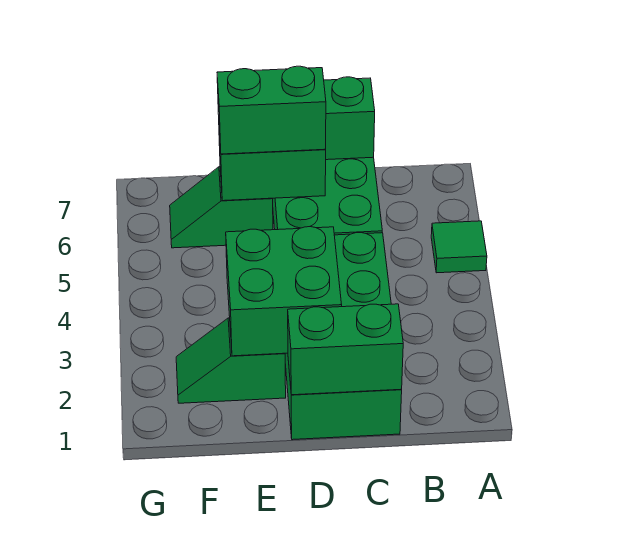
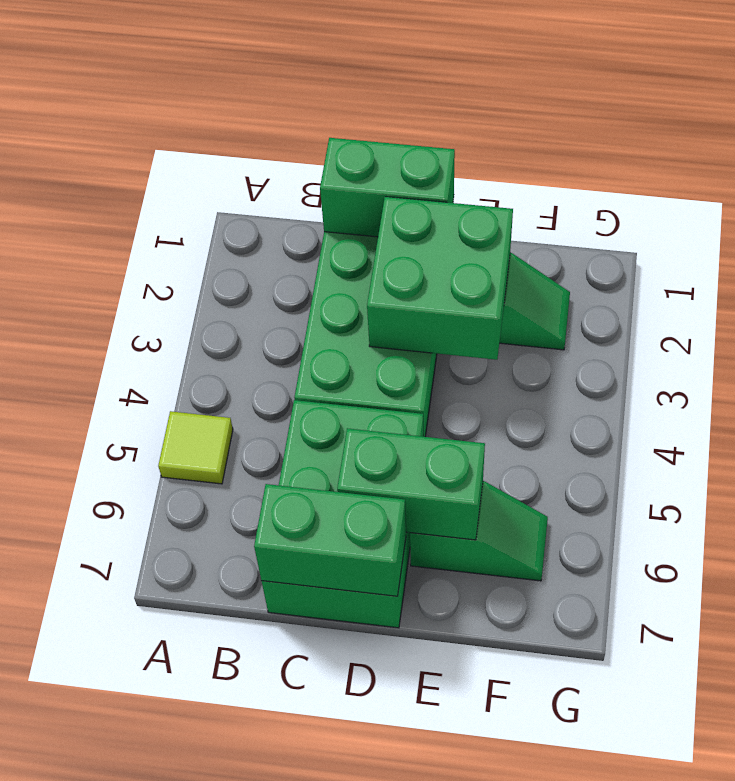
green tile A5 level 1 -> lime tile A5 level 1
green brick D6:E6 level 3 -> none

